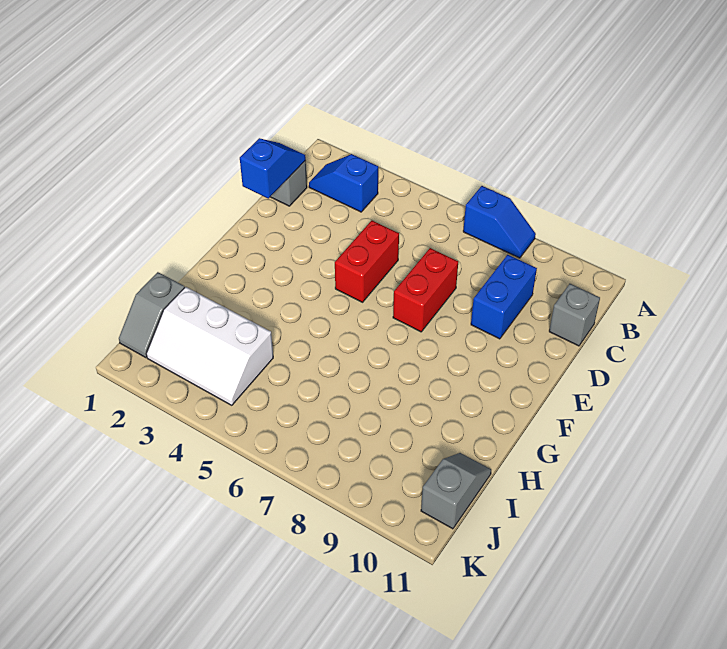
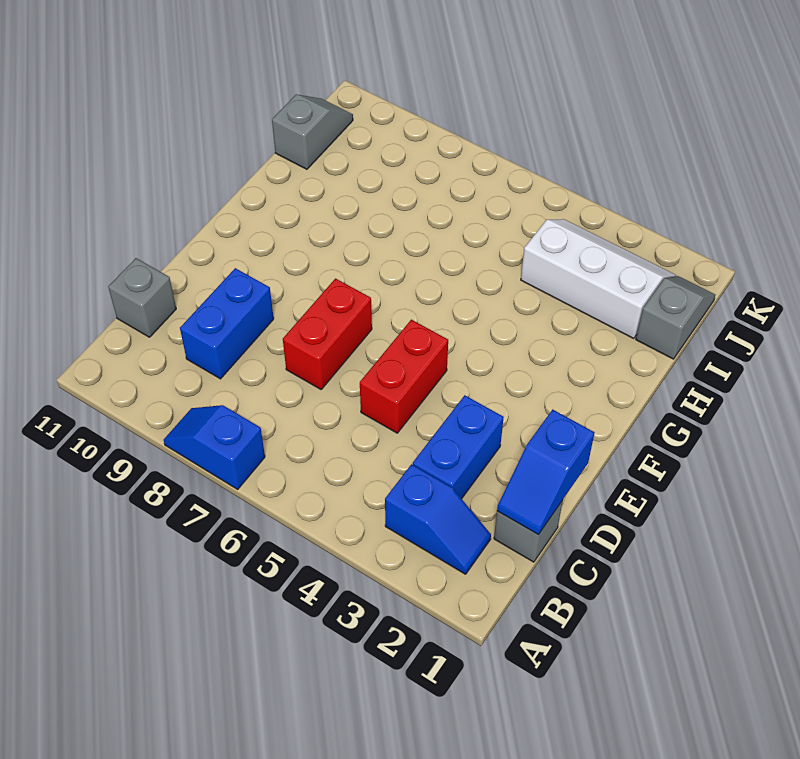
none -> blue brick C3:D3 level 1
grey slope I11:J11 level 1 top J -> grey slope I11:J11 level 1 top I

